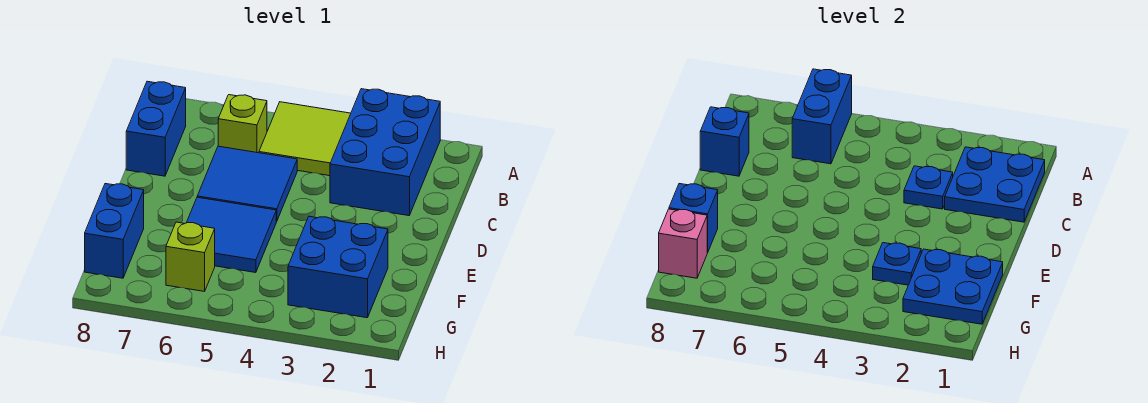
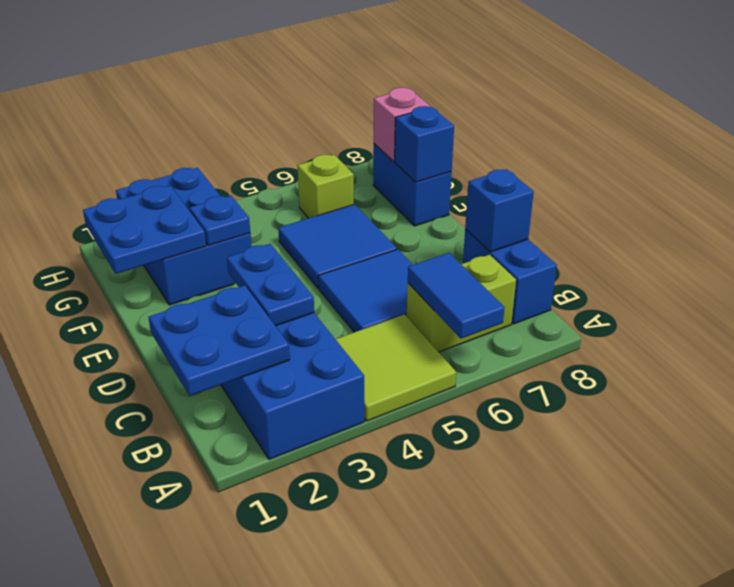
blue brick A6:B6 level 2 -> blue tile A6:B6 level 2
lime brick B6 level 1 -> lime brick B6:B7 level 1
blue plate C3 level 2 -> blue plate C3:D3 level 2
blue brick F2:G3 level 1 -> blue brick F2:H3 level 1

